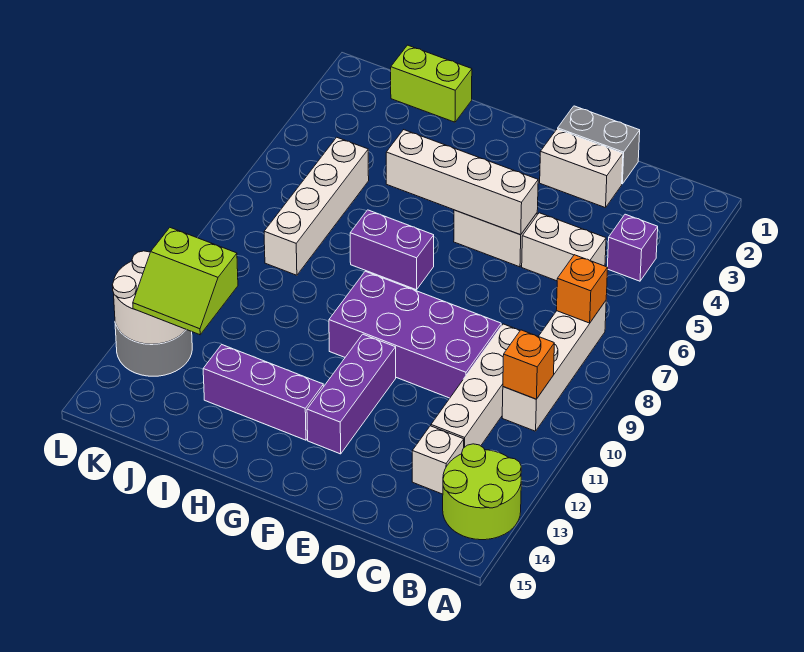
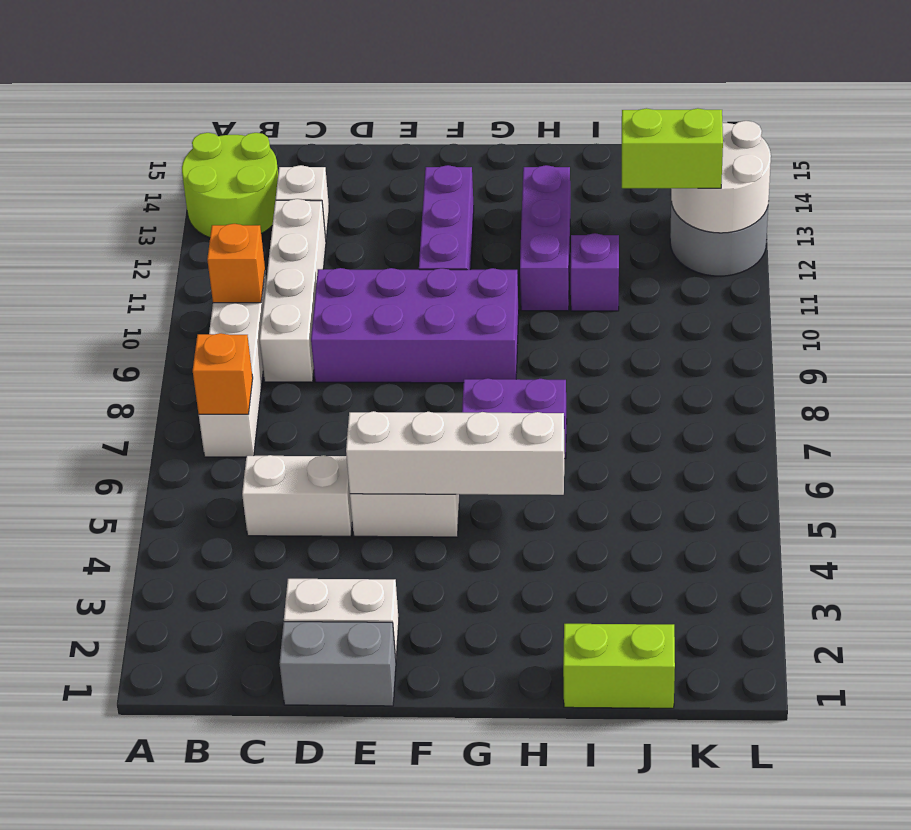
purple brick B4 level 1 -> purple brick I11 level 1
purple brick G13:I13 level 1 -> purple brick H11:H13 level 1
white brick J5:J8 level 1 -> none

